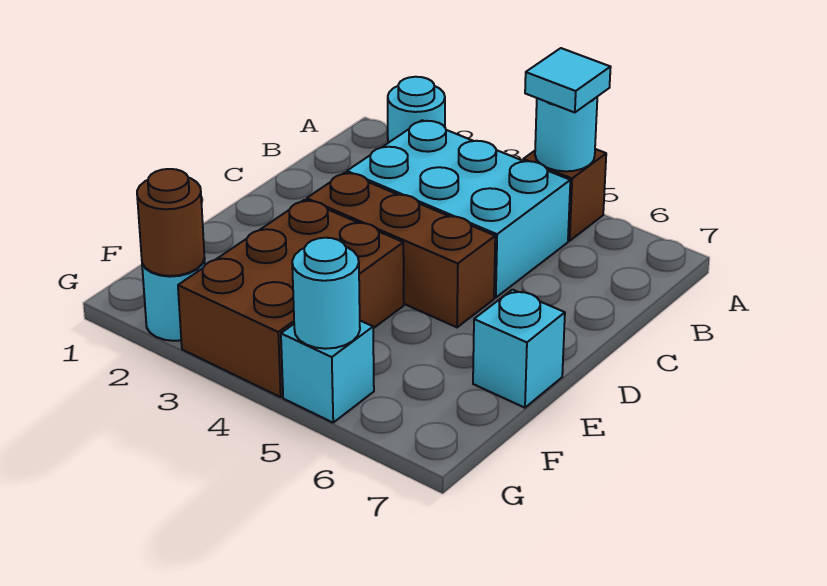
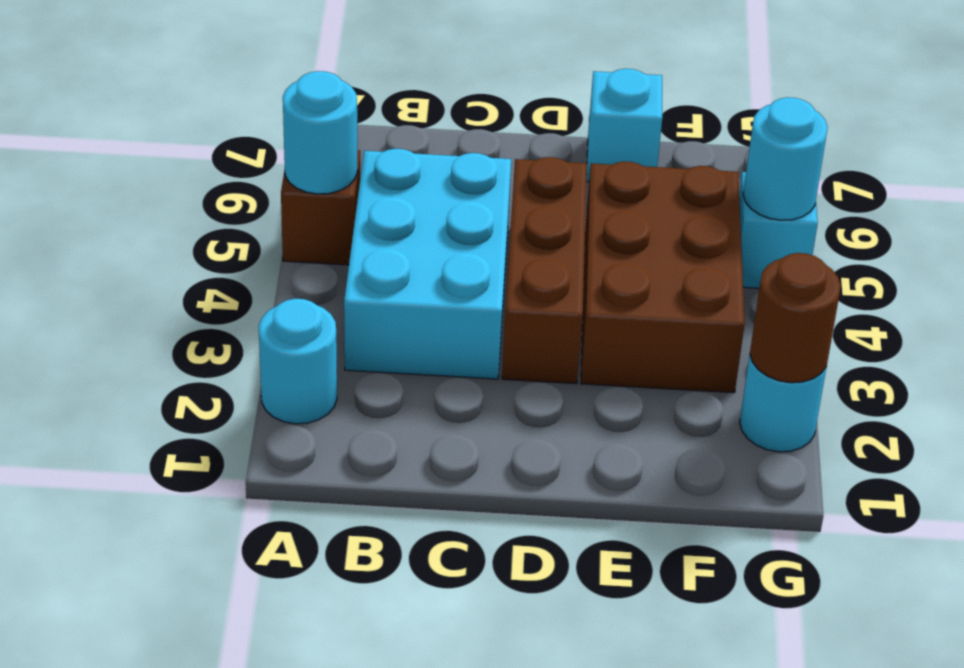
cyan tile A5 level 3 -> none
brown brick E3:G4 level 1 -> brown brick E3:F5 level 1

